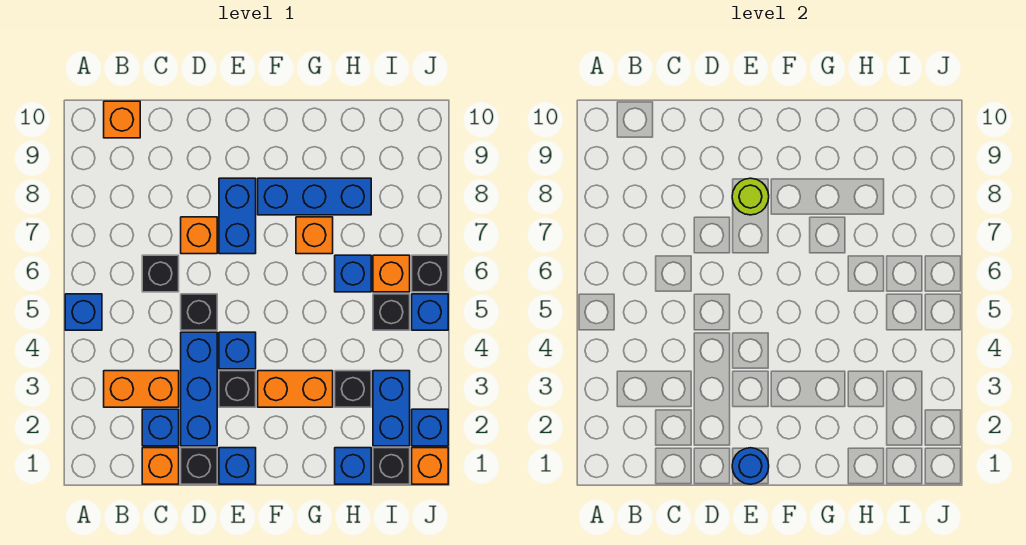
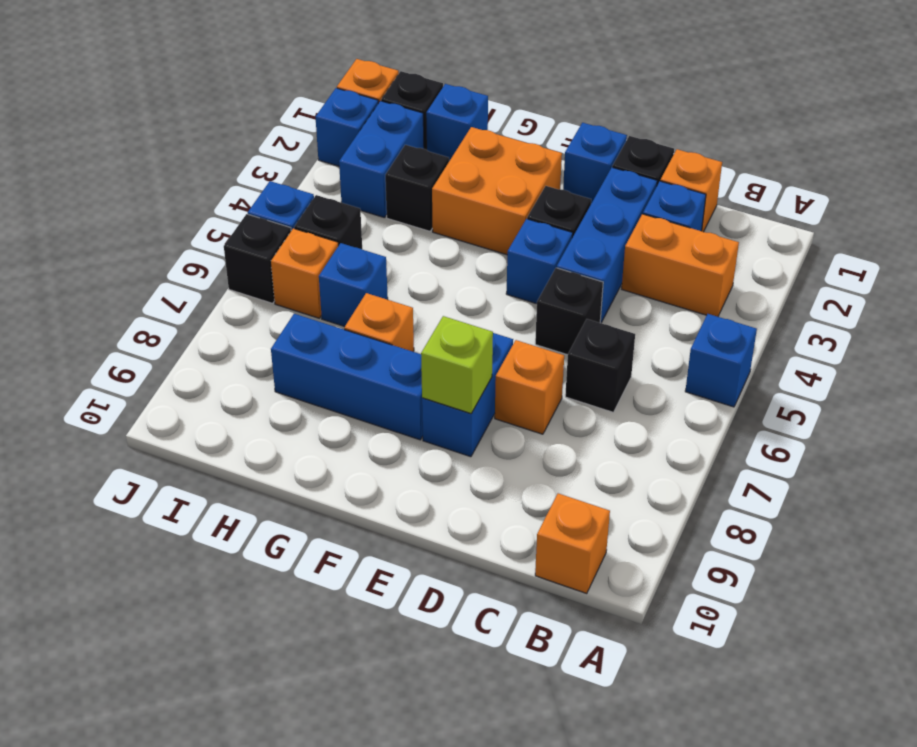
blue round brick E1 level 2 -> none
lime round brick E8 level 2 -> lime brick E8 level 2
orange brick F3:G3 level 1 -> orange brick F2:G3 level 1

